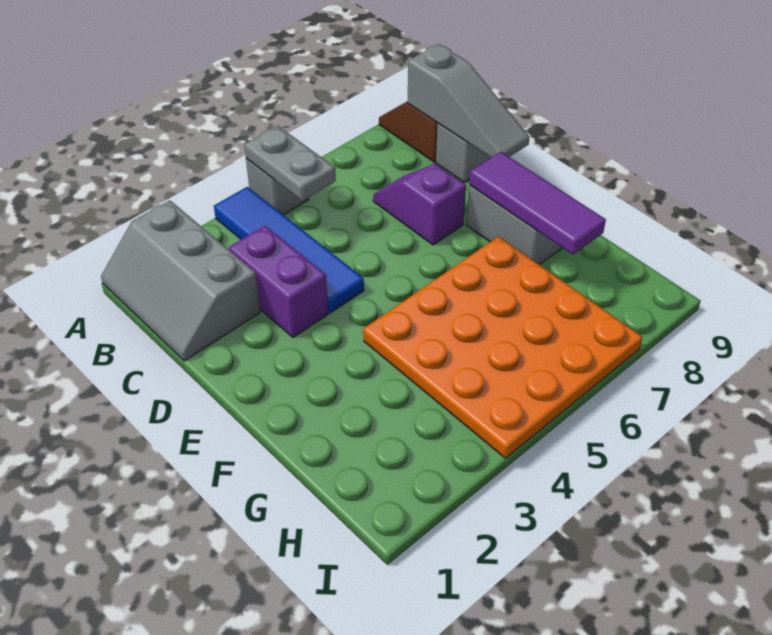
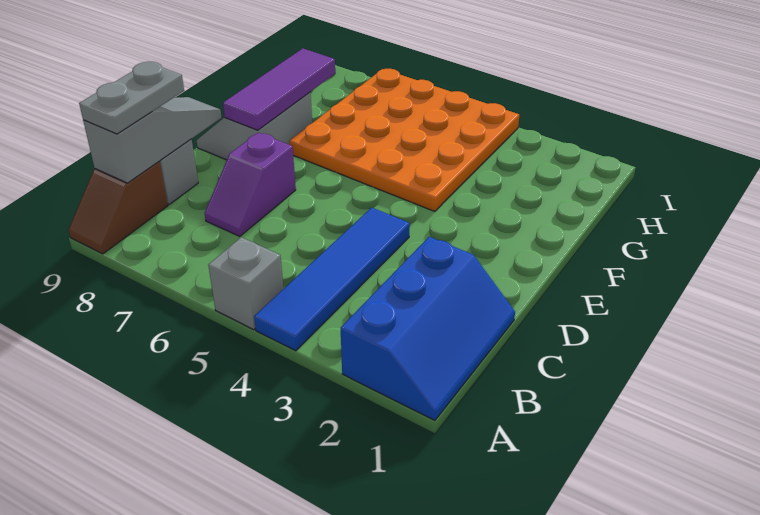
grey slope A1:C2 level 1 top 2 -> blue slope A1:C2 level 1 top 2
grey plate A5:B5 level 2 -> grey plate B9:C9 level 3
purple brick C3:D3 level 1 -> none

